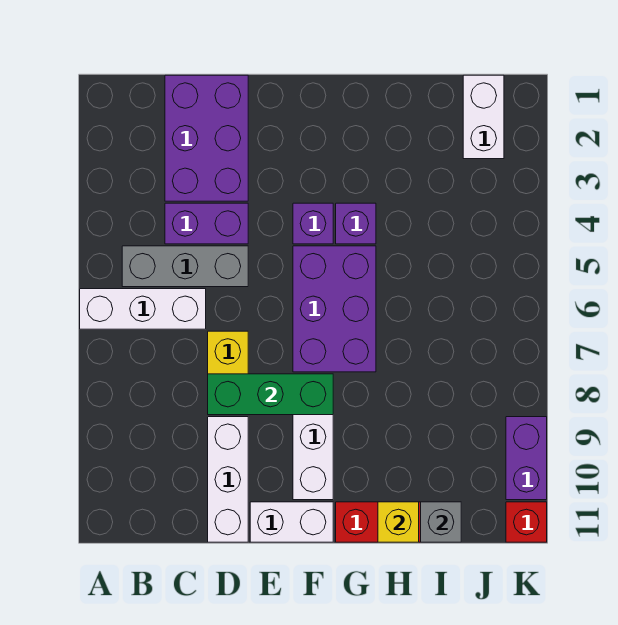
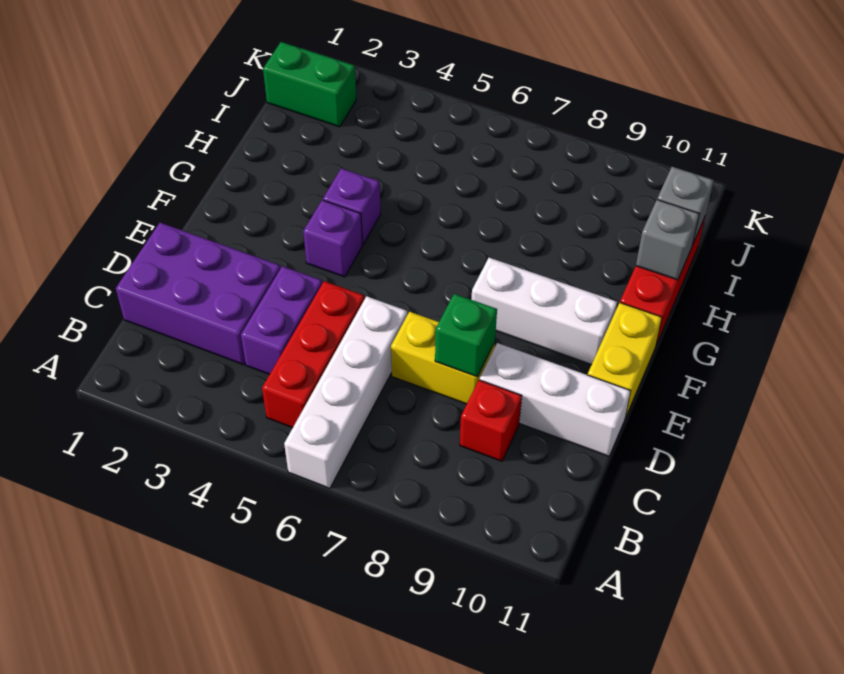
white brick A6:C6 level 1 -> white brick A6:D6 level 1
grey brick B5:D5 level 1 -> red brick B5:D5 level 1
green brick D8:F8 level 2 -> green brick D8 level 2
white brick E11:F11 level 1 -> yellow brick E11:F11 level 1
purple brick F5:G7 level 1 -> none
yellow brick H11 level 2 -> grey brick H11 level 2
white brick J1:J2 level 1 -> green brick J1:J2 level 1
purple brick K9:K10 level 1 -> none
red brick K11 level 1 -> red brick C9 level 1

